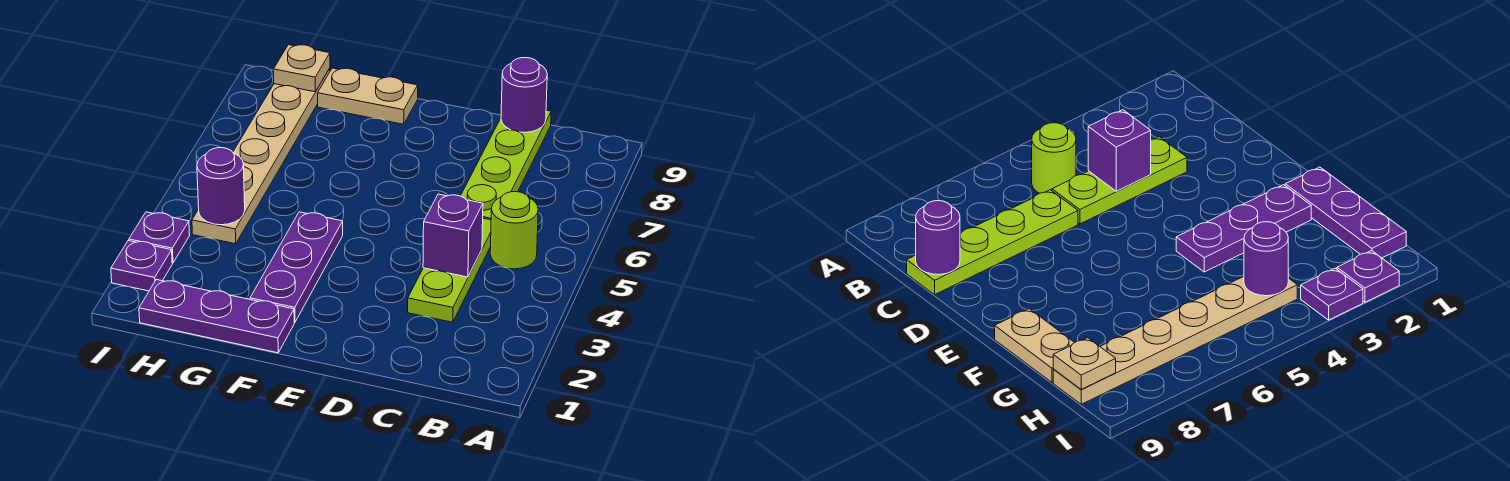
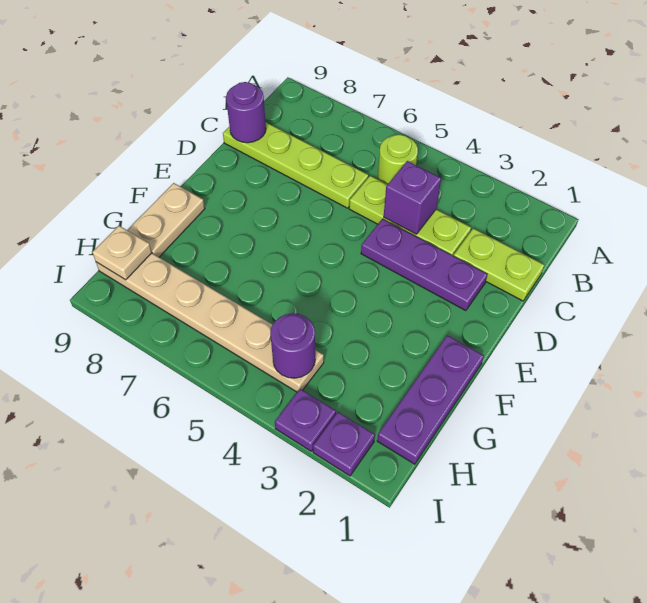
none -> lime plate C1:C2 level 1
purple plate F2:F4 level 1 -> purple plate D2:D4 level 1

